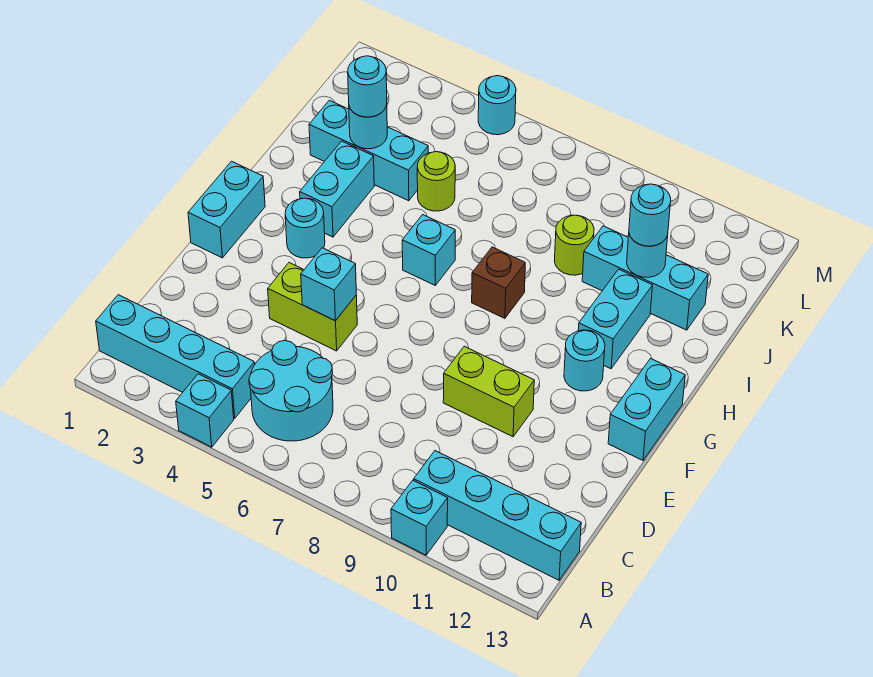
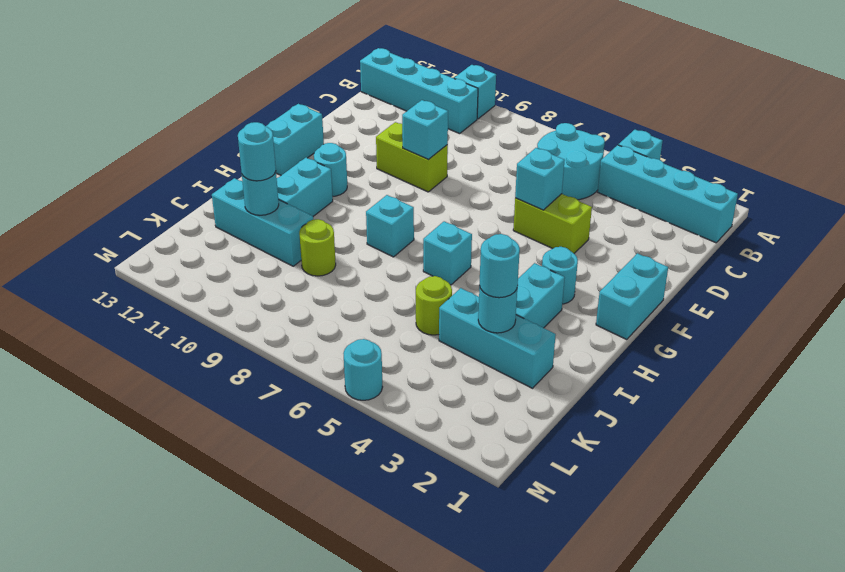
none -> cyan brick E9 level 2
brown brick H8 level 1 -> cyan brick H8 level 1

